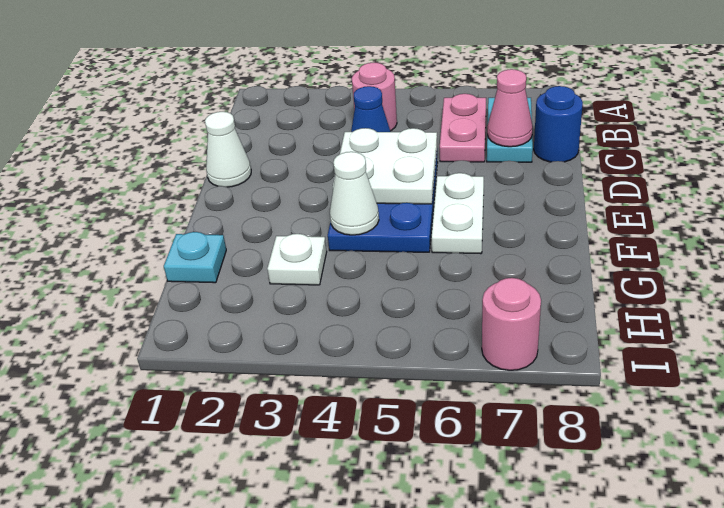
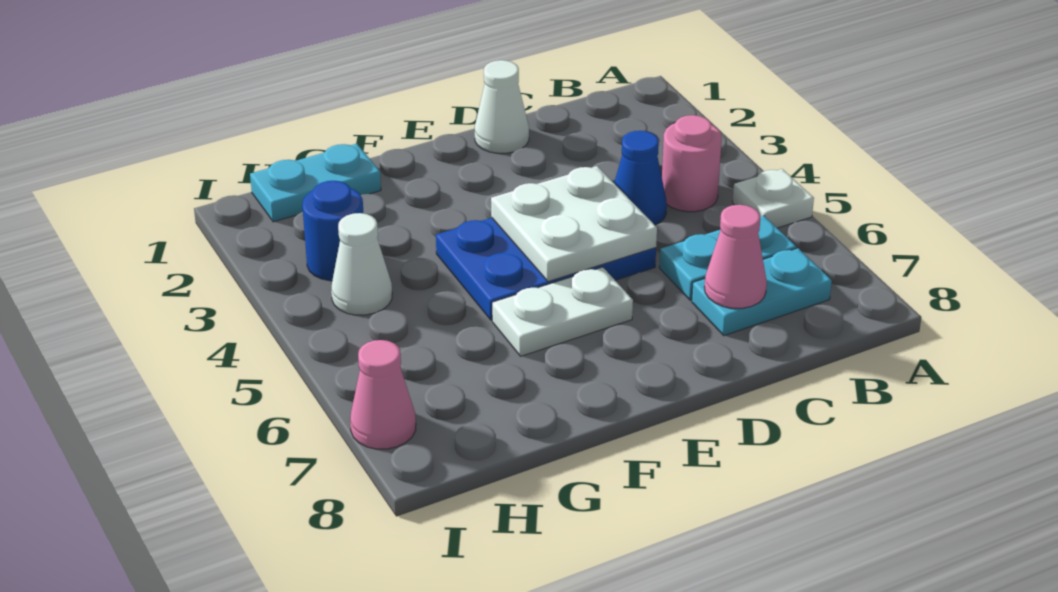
pink plate B6:C6 level 1 -> cyan plate B6:C6 level 1
blue round brick C8 level 1 -> blue round brick H3 level 1
white cone F4 level 2 -> white cone H4 level 1
cyan plate G1 level 1 -> cyan plate G1:H1 level 1
white plate G3 level 1 -> white plate A5 level 1
pink round brick I7 level 1 -> pink cone I7 level 1

